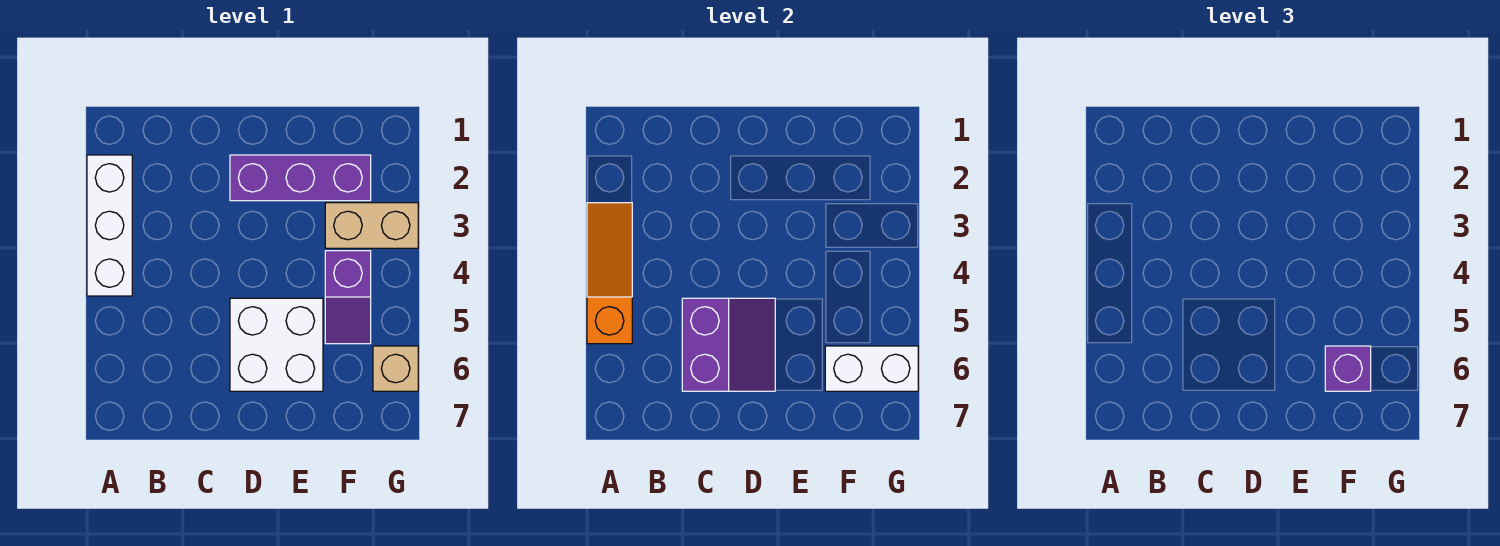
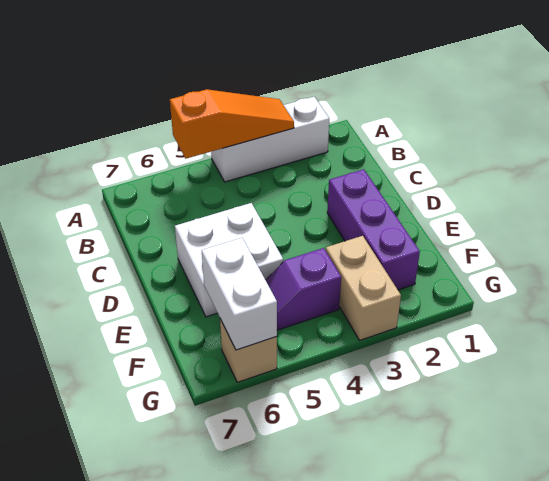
purple slope C5:D6 level 2 top C -> none
purple brick F6 level 3 -> none

